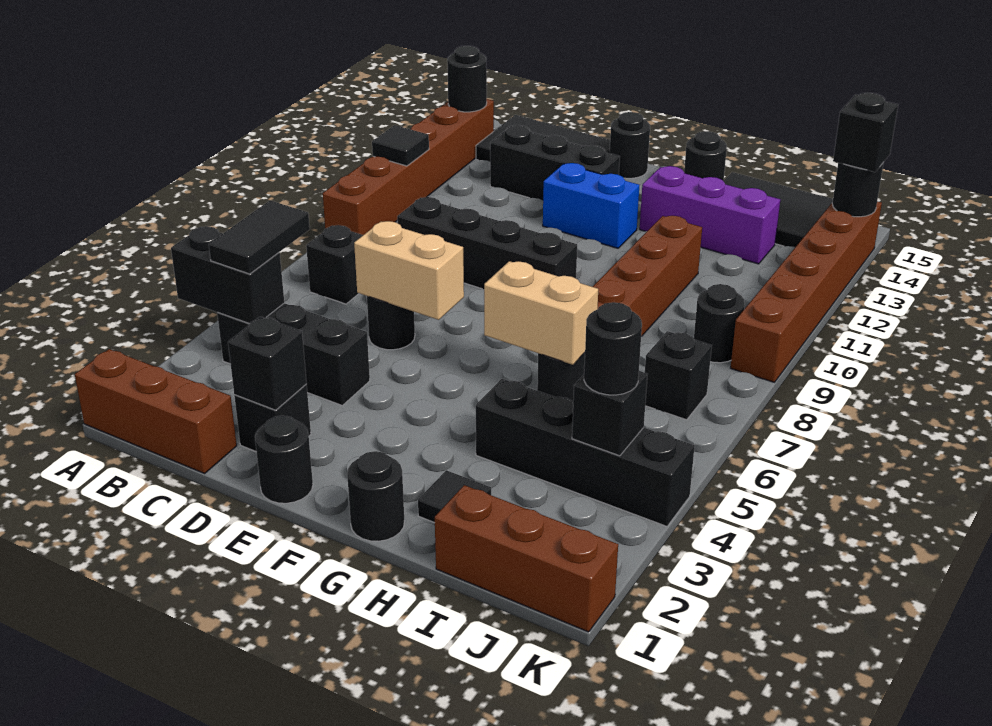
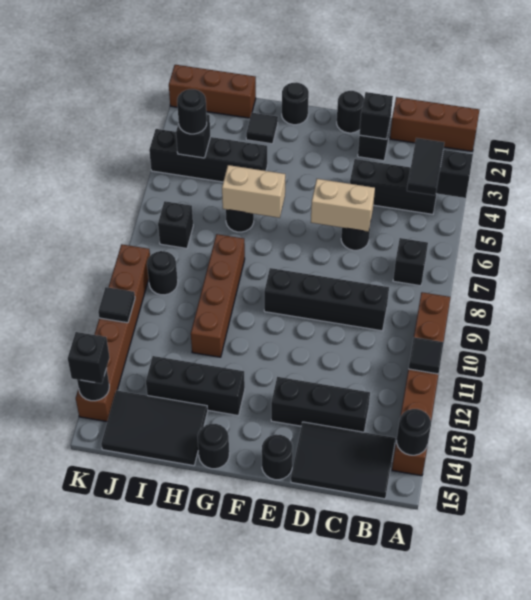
blue brick E12:F12 level 1 -> none
purple brick G13:I13 level 1 -> black brick G13:I13 level 1
none -> black tile K11 level 2

